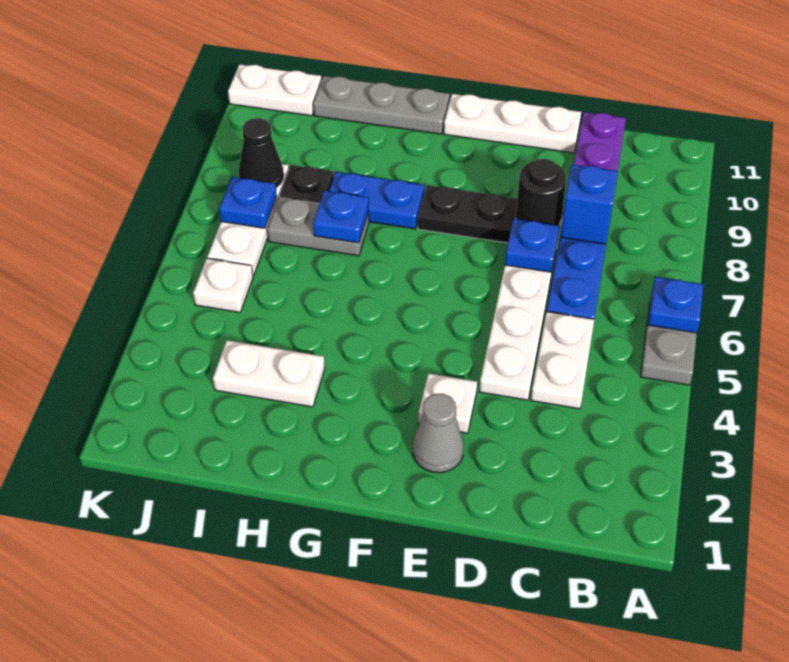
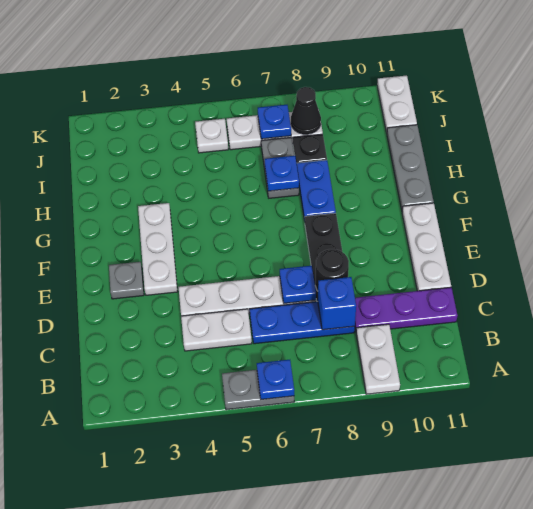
grey cone E2 level 1 -> grey plate E2 level 1
white plate E3 level 1 -> white plate E3:G3 level 1
white plate H3:I3 level 1 -> white plate A9:B9 level 1

